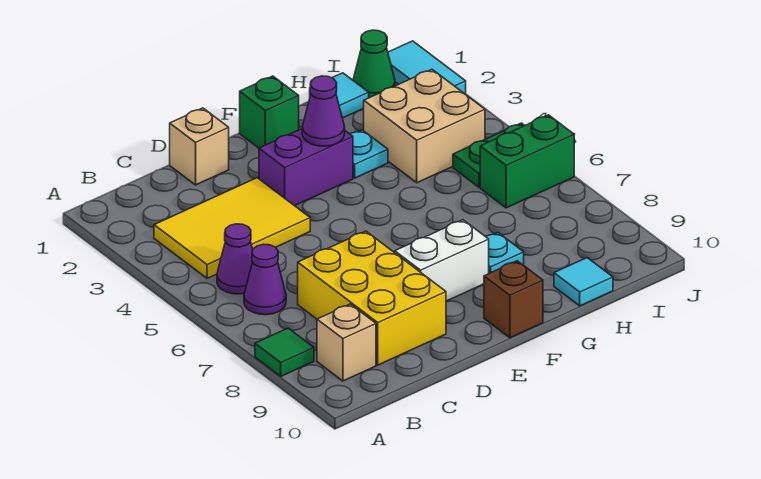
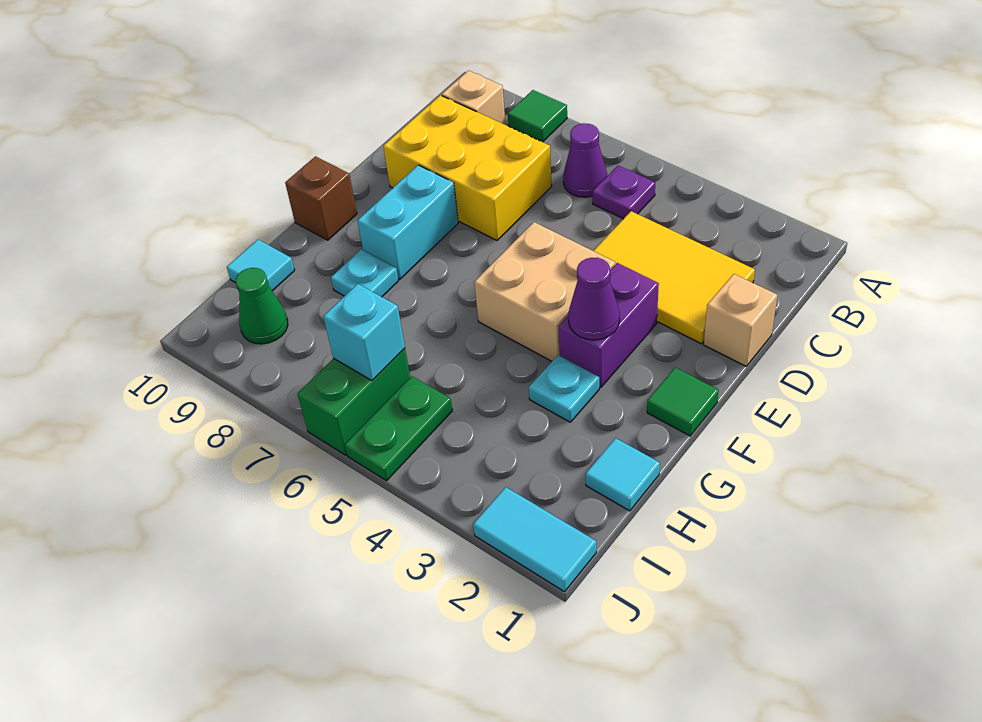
yellow tile B3:D4 level 1 -> yellow tile C2:D4 level 1
purple cone B5 level 1 -> purple plate B5 level 1
white brick E8:F8 level 1 -> cyan brick E8:F8 level 1
green brick F1 level 1 -> green tile F1 level 1
tan brick H3:I4 level 1 -> tan brick E4:F5 level 1
green cone I1 level 1 -> green cone I9 level 1
none -> cyan brick I6 level 2

